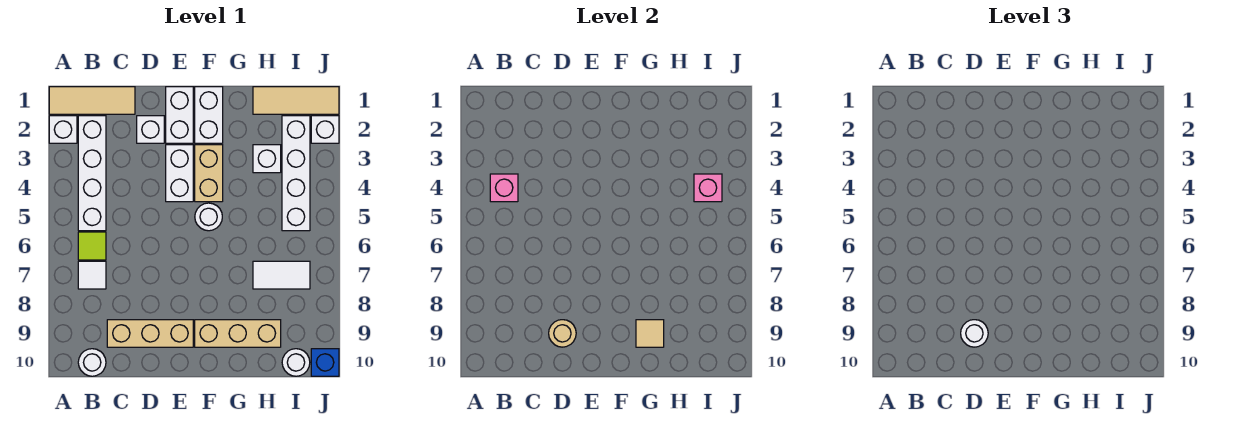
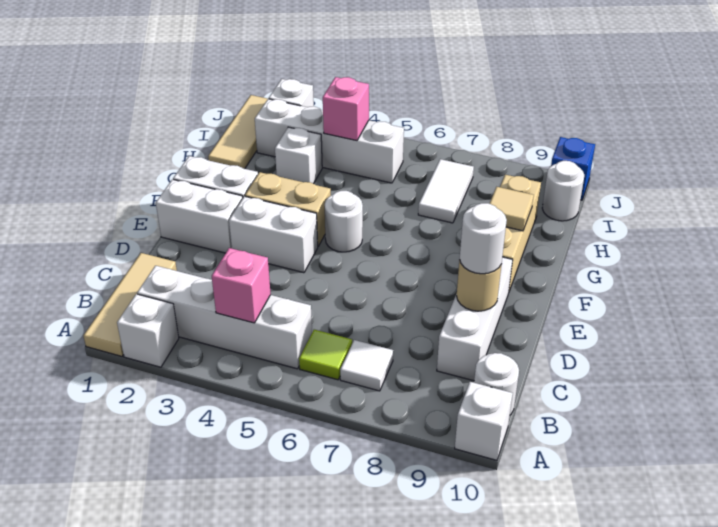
tan brick C9:E9 level 1 -> white brick C9:E9 level 1
white brick D2 level 1 -> white brick A10 level 1

